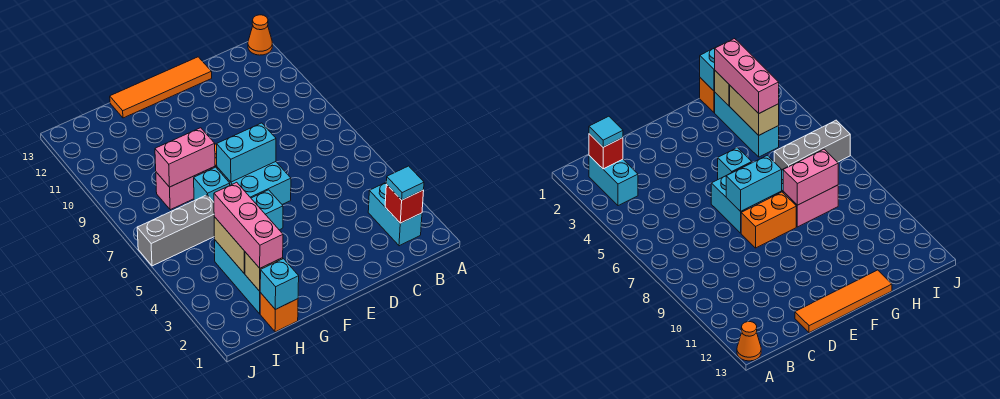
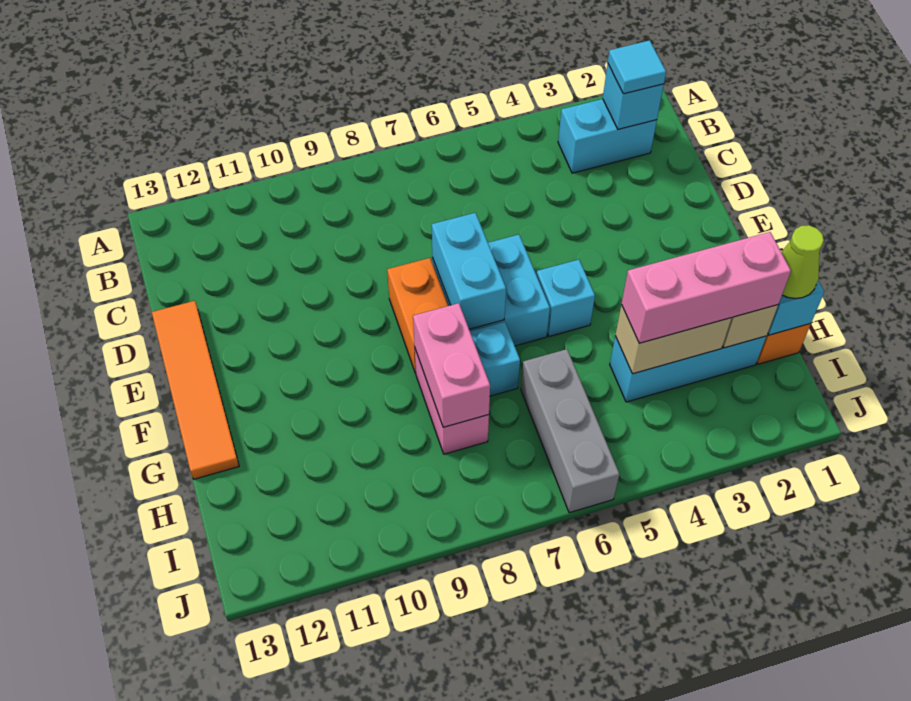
orange cone A13 level 1 -> none
red brick B2 level 2 -> cyan brick B2 level 2
none -> lime cone H1 level 3

